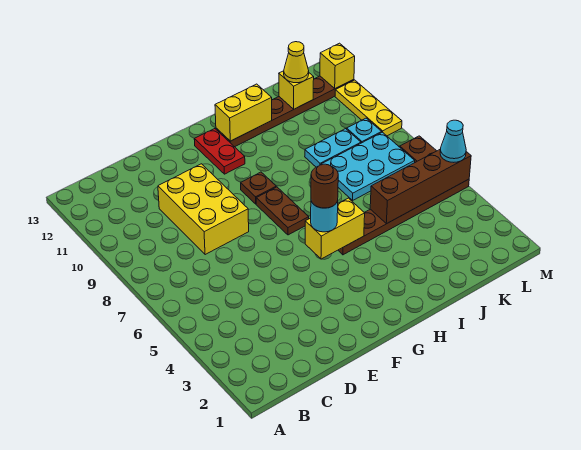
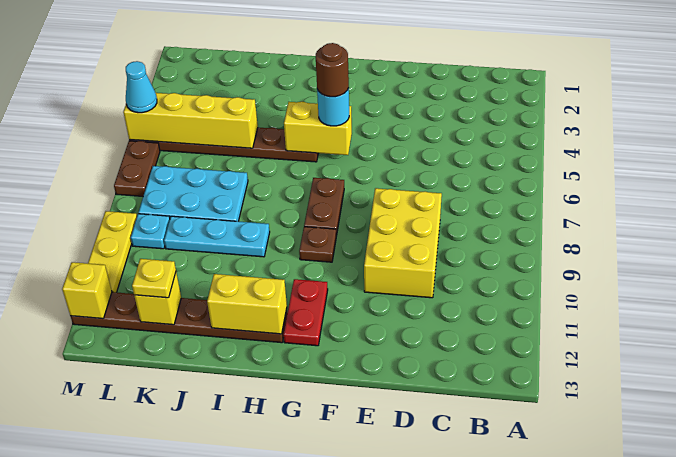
brown brick J5:M5 level 2 -> yellow brick J5:M5 level 2
cyan plate J9:K9 level 1 -> cyan plate I9:K9 level 1
yellow cone K12 level 3 -> yellow plate K12 level 3

